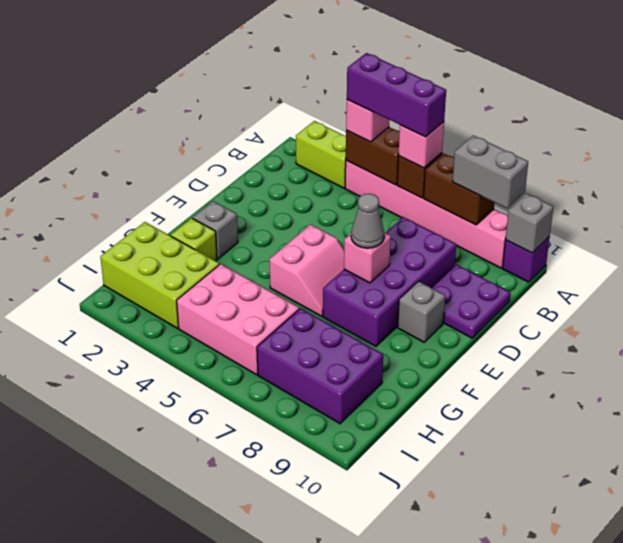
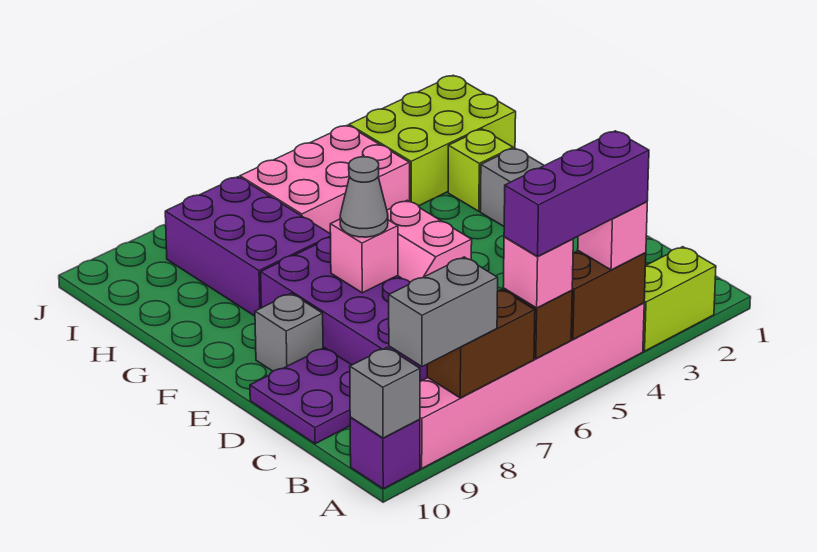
purple brick H7:I9 level 1 -> purple brick G7:I8 level 1

